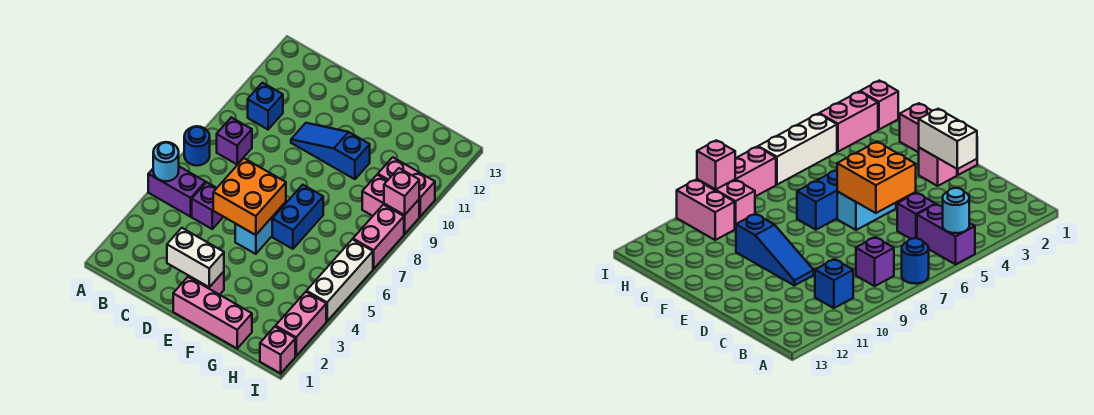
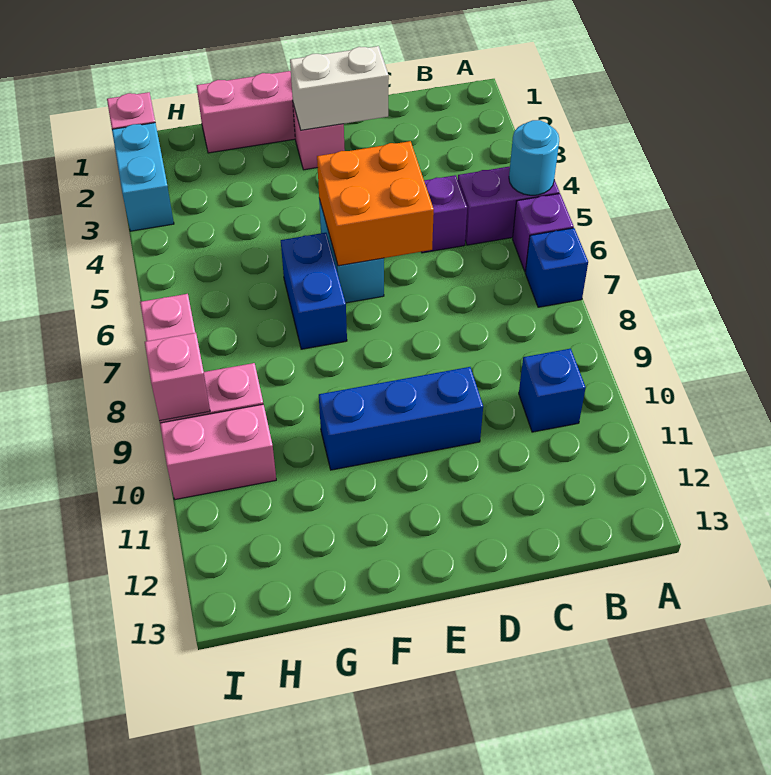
blue round brick A7 level 1 -> blue brick A7 level 1
purple brick B8 level 1 -> purple brick A6 level 1
blue slope D10:F10 level 1 top F -> blue brick D10:F10 level 1
pink brick I2:I3 level 1 -> cyan brick I2:I3 level 1
white brick I4:I6 level 1 -> none

